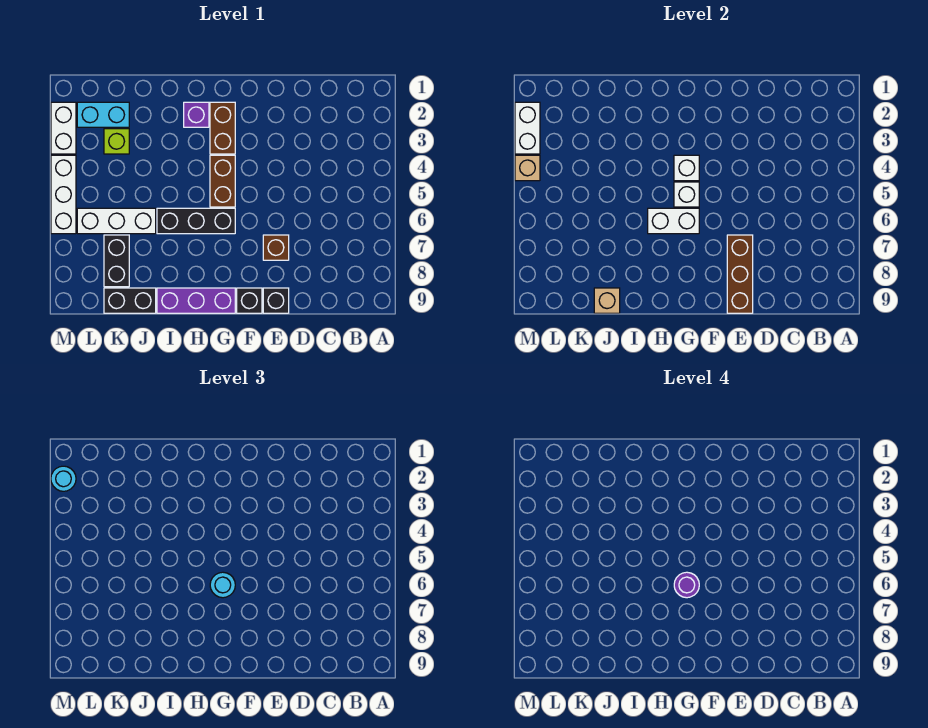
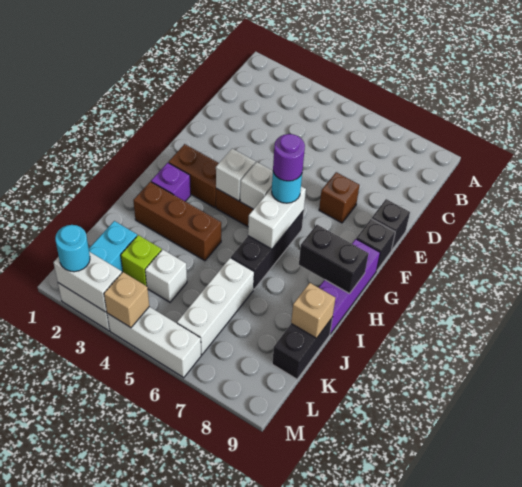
brown brick E7:E9 level 2 -> brown brick I2:I4 level 1
none -> white brick K4 level 1
black brick K7:K8 level 1 -> black brick H8:H9 level 2

